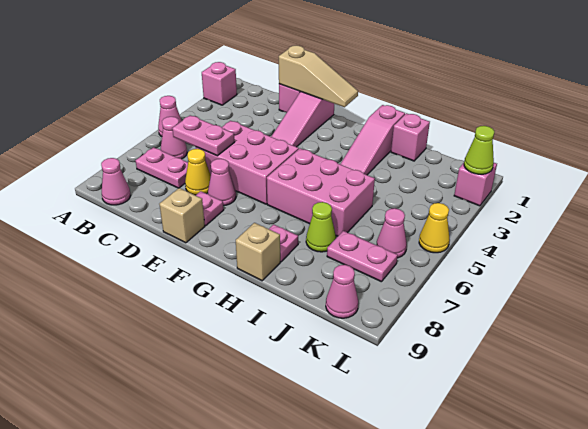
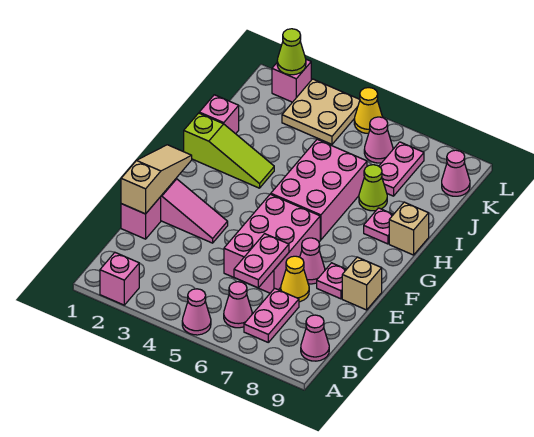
pink slope H1:H3 level 1 top 1 -> lime slope H1:H3 level 1 top 1
none -> tan plate K3:L4 level 1

